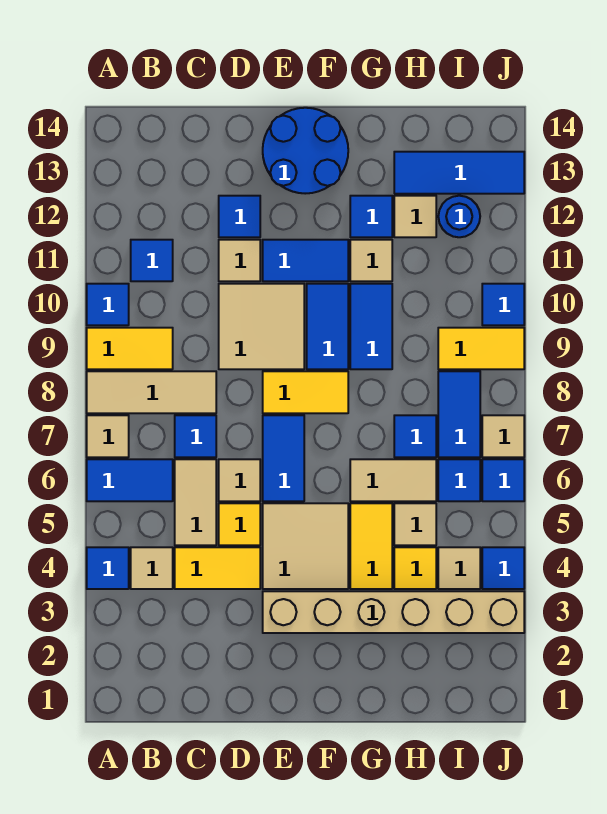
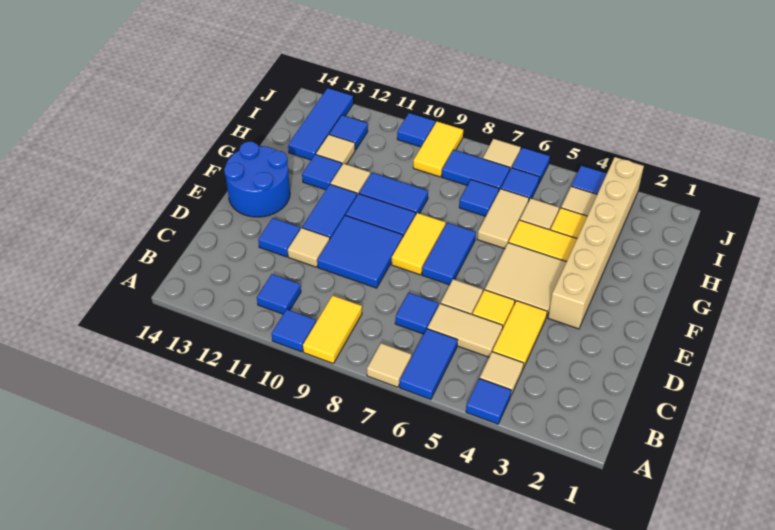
tan tile A8:C8 level 1 -> none
tan tile D9:E10 level 1 -> blue tile D9:E10 level 1
blue tile E6:E7 level 1 -> blue tile E7:F7 level 1
blue round brick I12 level 1 -> blue tile I12 level 1

